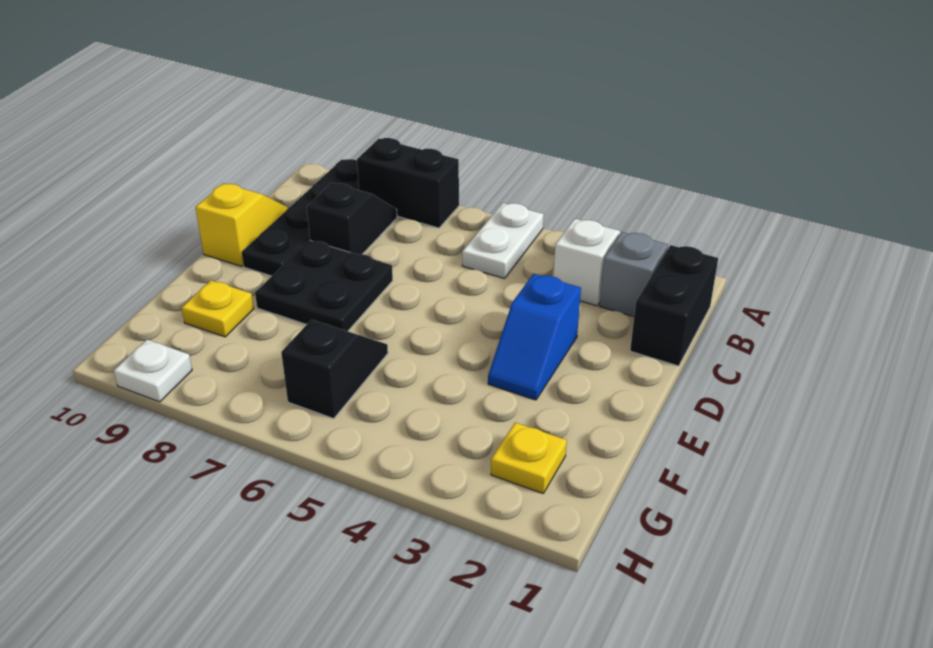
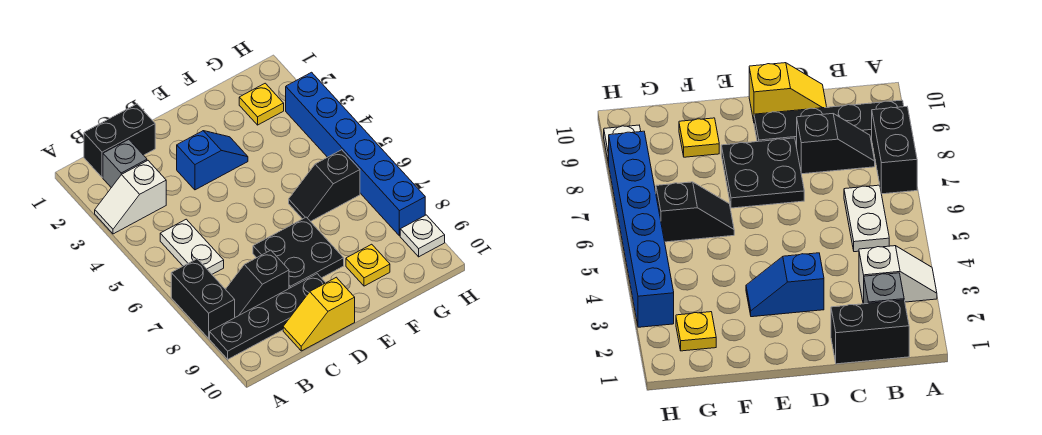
white plate A5:B5 level 1 -> white plate B5:B6 level 1
none -> blue brick H3:H8 level 1

